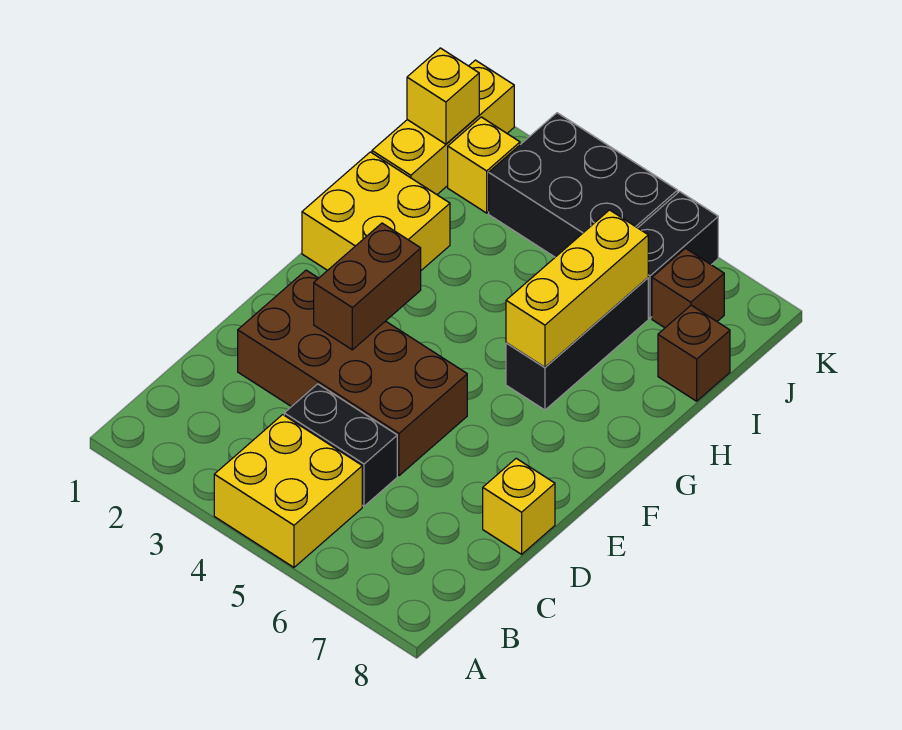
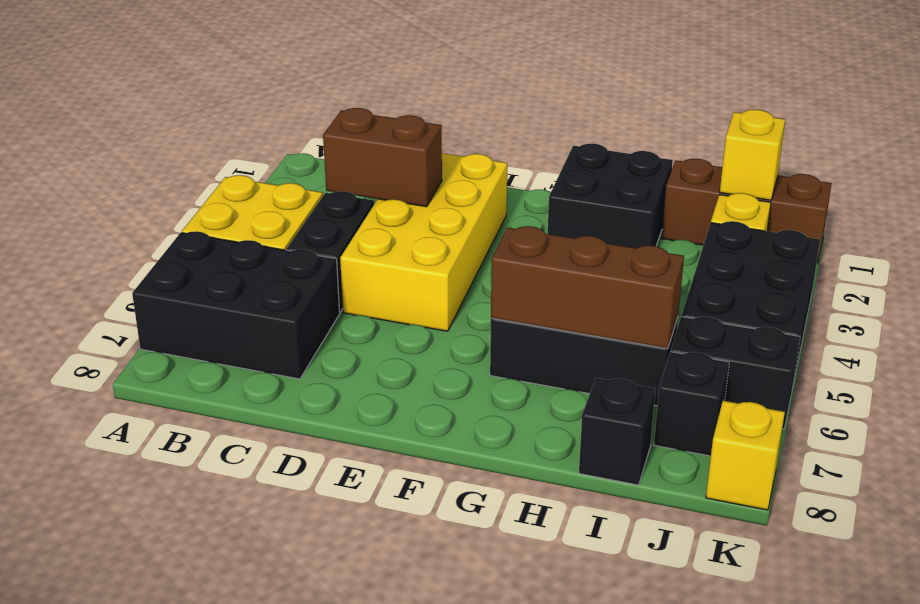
none -> black brick A6:C7 level 1
brown brick D2:E5 level 1 -> yellow brick D2:E5 level 1
yellow brick D8 level 1 -> yellow brick K8 level 1
brown brick E3:F3 level 2 -> brown brick C3:D3 level 2
yellow brick G1:H2 level 1 -> black brick G1:H2 level 1
yellow brick G6:I6 level 2 -> brown brick G6:I6 level 2
yellow brick I1:K1 level 1 -> brown brick I1:K1 level 1
brown brick I8 level 1 -> black brick I8 level 1
brown brick J7 level 1 -> black brick J7 level 1

